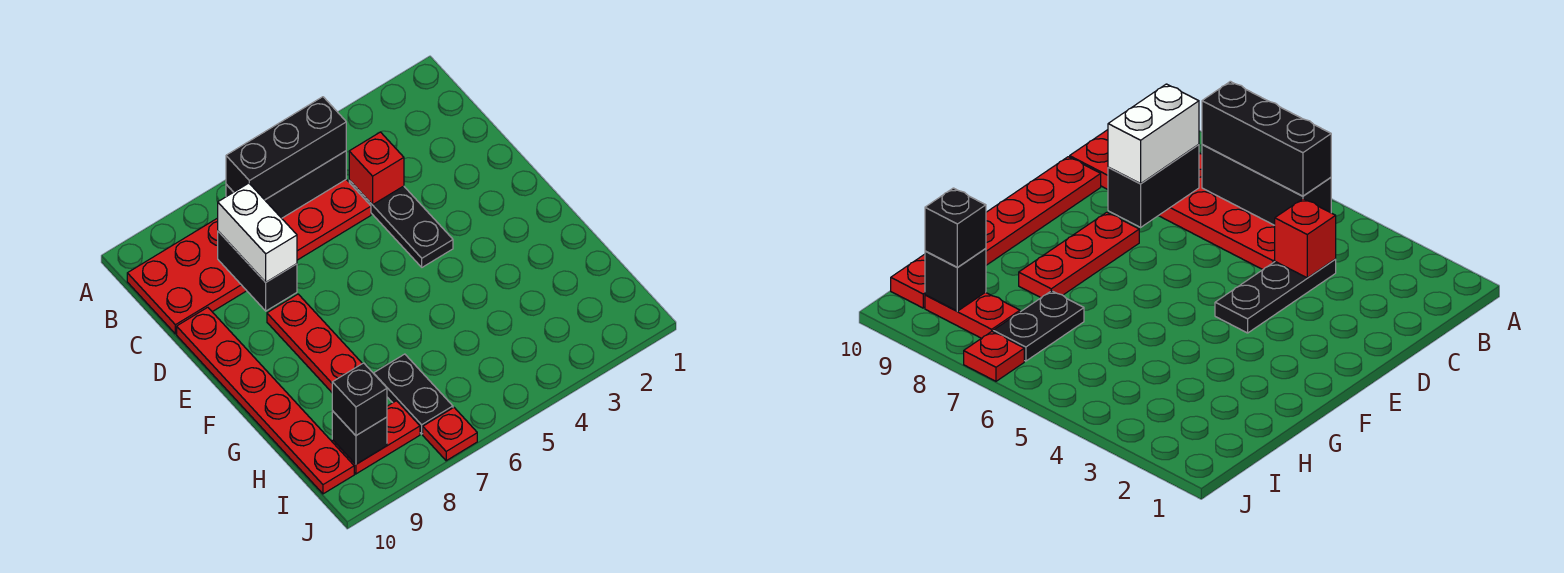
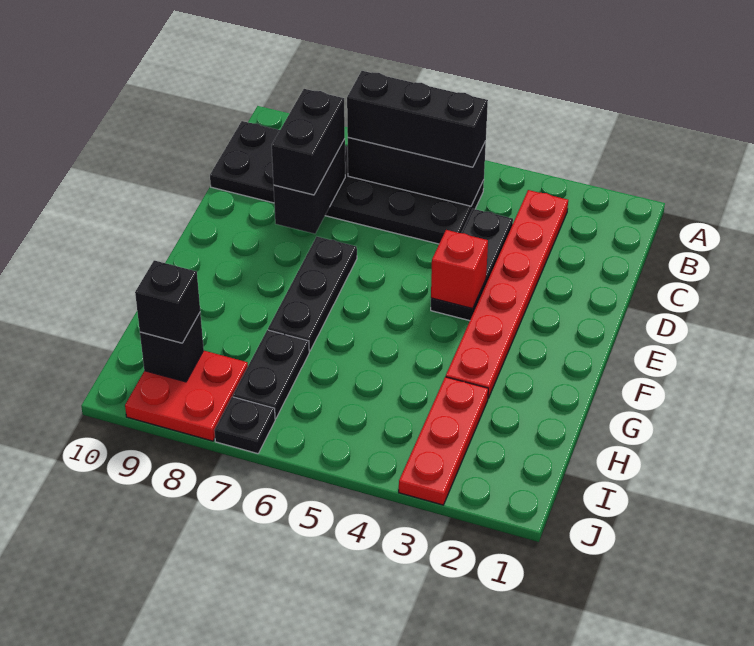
red plate B5:C10 level 1 -> black plate B5:C10 level 1
red brick C4 level 2 -> red brick E4 level 2
white brick C8:D8 level 3 -> black brick C8:D8 level 3
red plate D10:I10 level 1 -> red plate B3:G3 level 1
none -> black plate E7:G7 level 1
red plate E8:G8 level 1 -> red plate H3:J3 level 1
red plate I8:I9 level 1 -> red plate I8:J9 level 1
red plate J7 level 1 -> black plate J7 level 1

